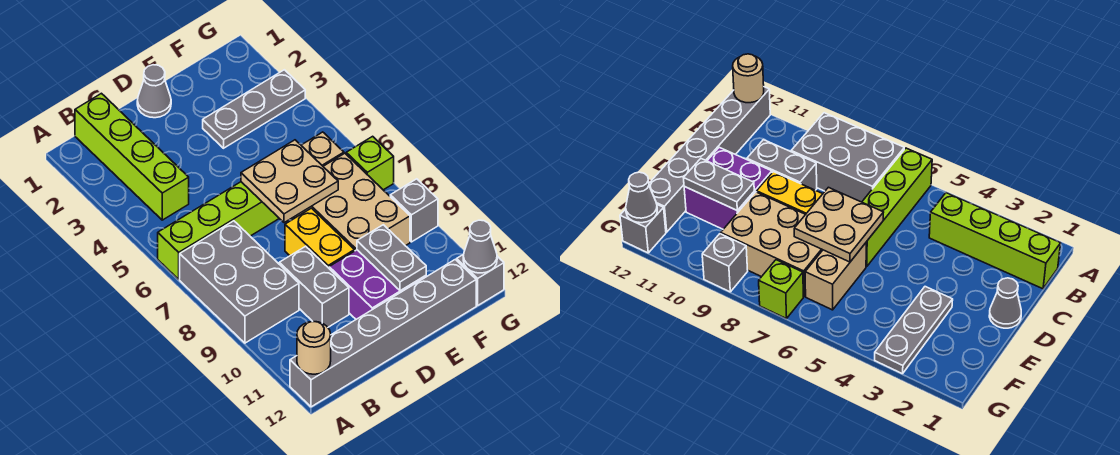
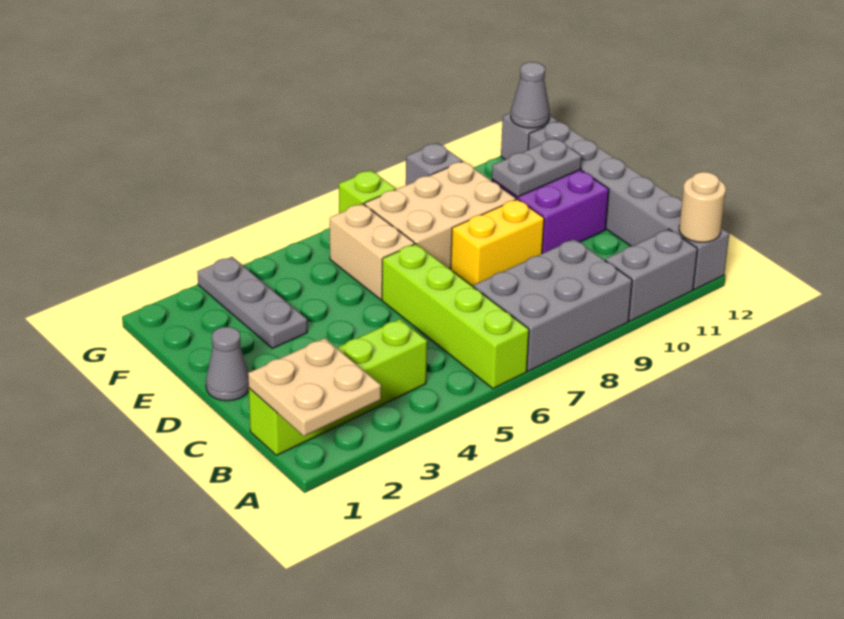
grey brick C9:C10 level 1 -> grey brick A10:A11 level 1
tan plate D6:E7 level 2 -> tan plate A1:B2 level 2

